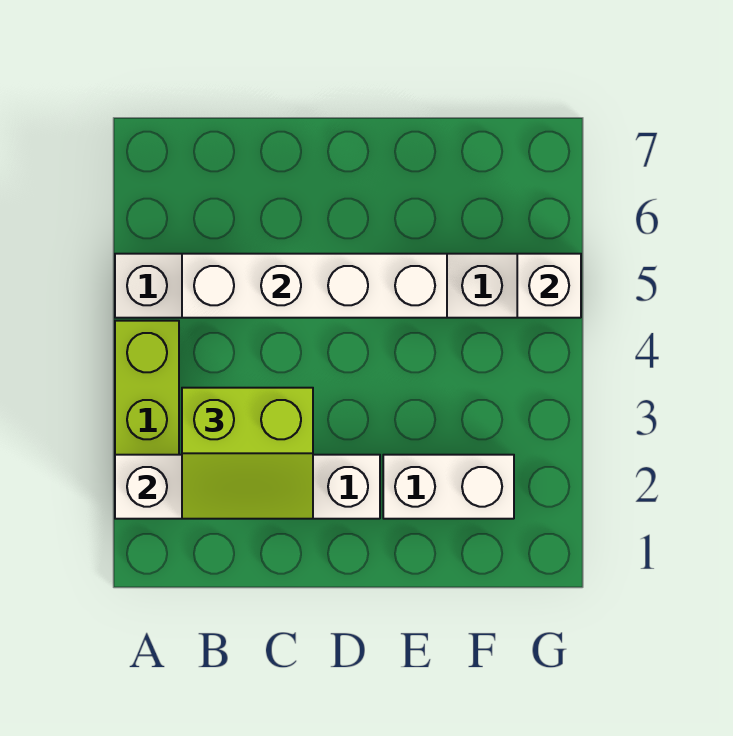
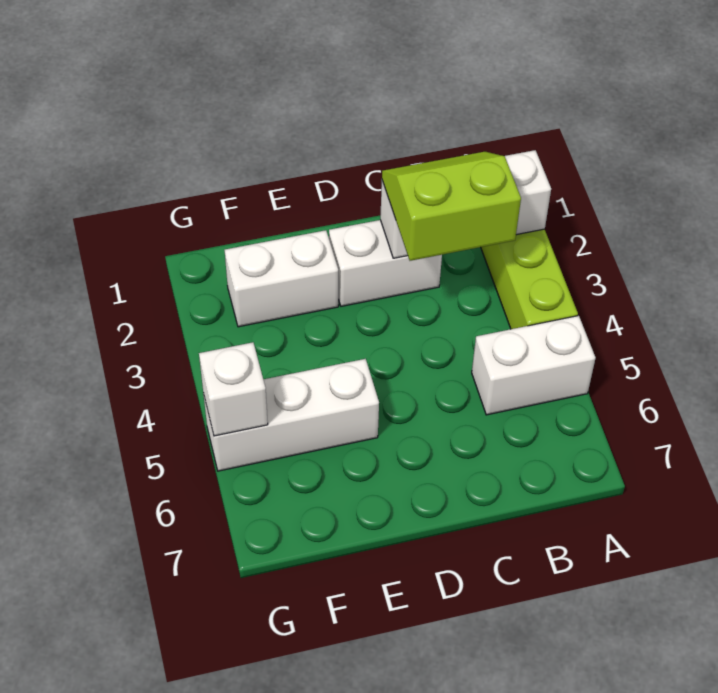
white brick B5:E5 level 2 -> none

